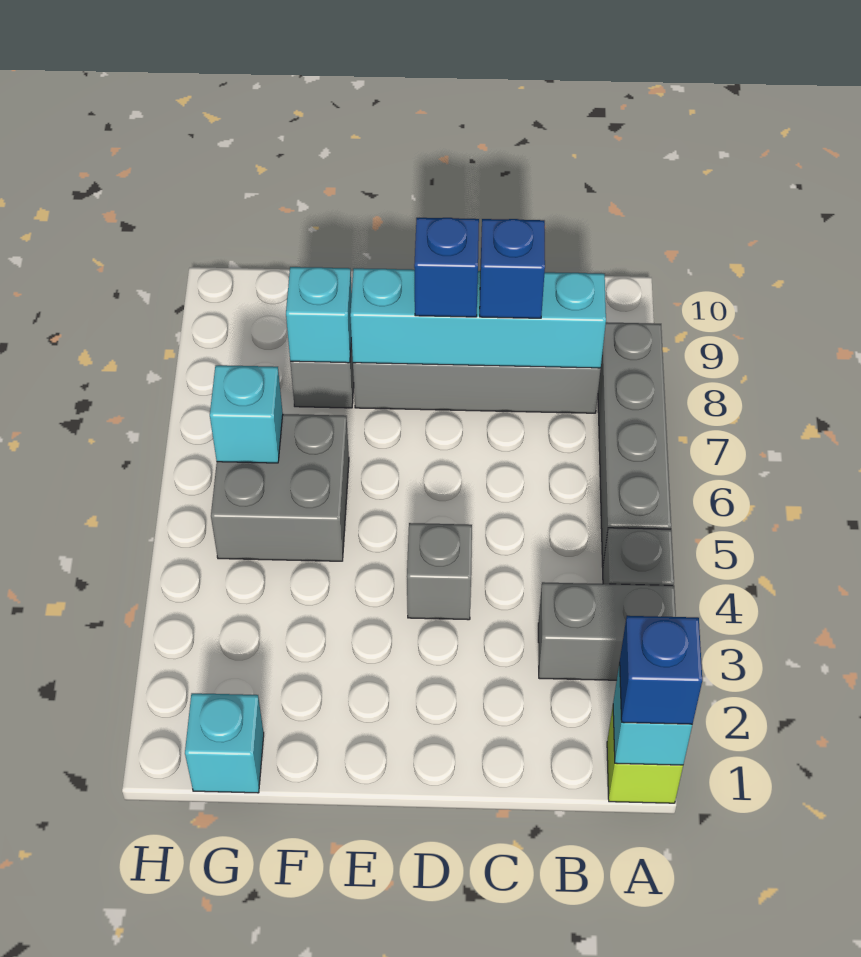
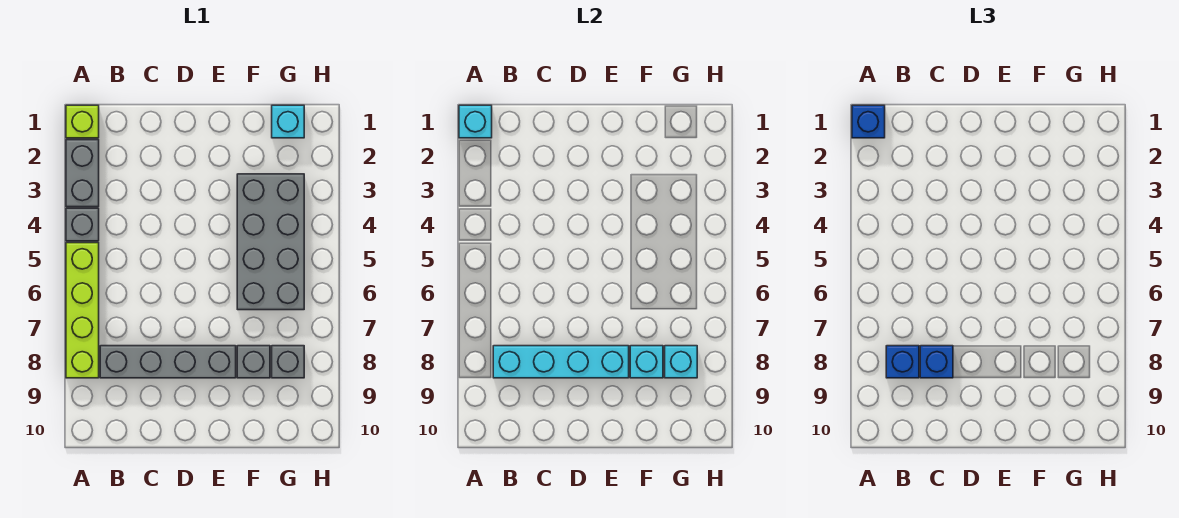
grey brick A3:B3 level 1 -> grey brick A2:A3 level 1
grey brick A5:A8 level 1 -> lime brick A5:A8 level 1
grey brick D4 level 1 -> grey brick G8 level 1
blue brick D8 level 3 -> blue brick B8 level 3
grey brick F5:G6 level 1 -> grey brick F3:G6 level 1
cyan brick G6 level 2 -> cyan brick G8 level 2

